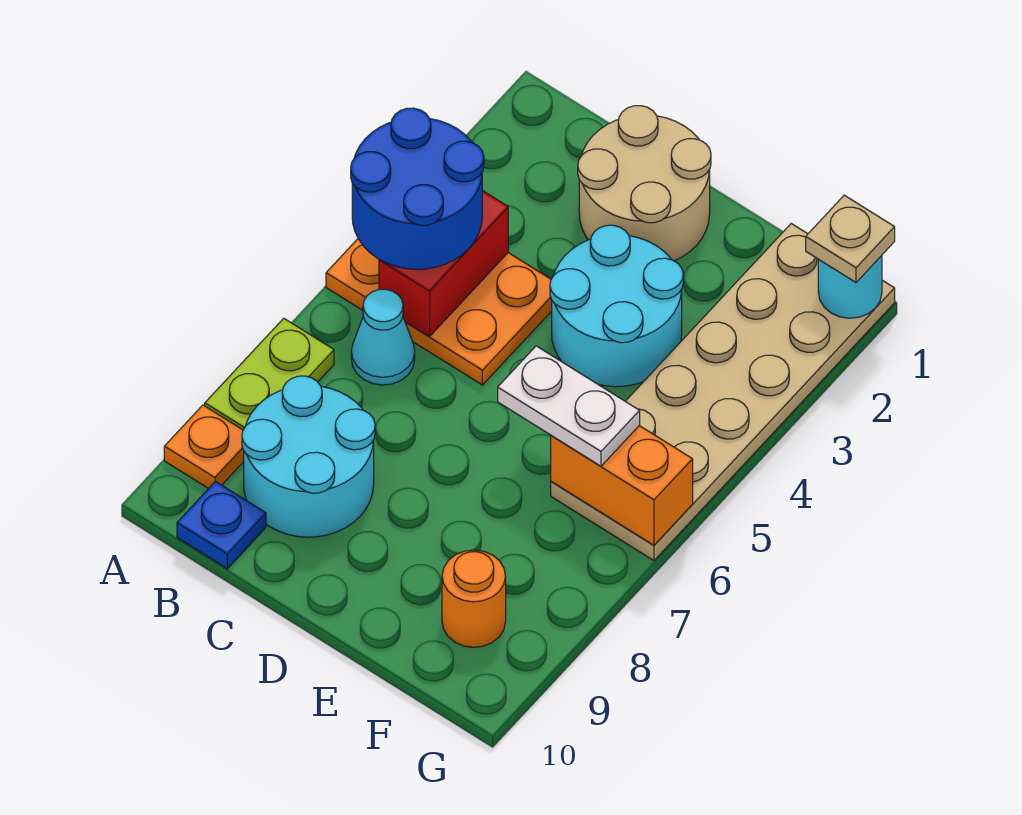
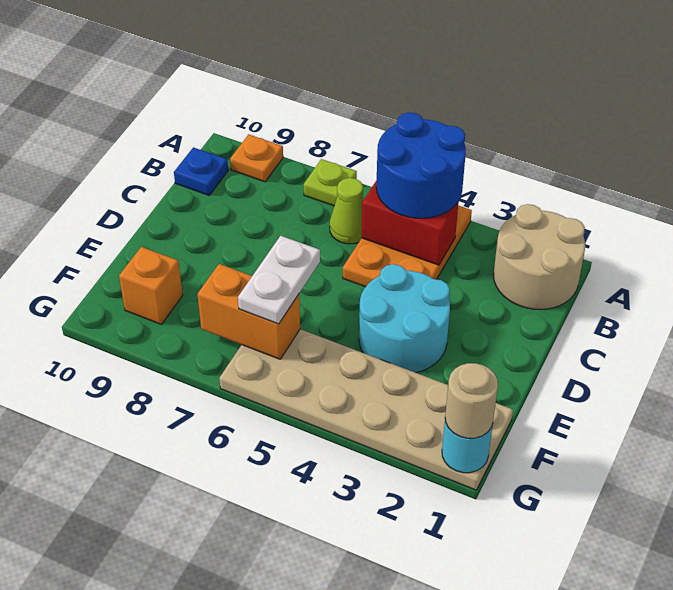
lime plate A7:A8 level 1 -> lime plate A7 level 1
cyan cone B6 level 1 -> lime cone B6 level 1
cyan round brick B8:C9 level 1 -> none
tan round brick C1:D2 level 1 -> tan round brick A1:B2 level 1
orange brick F6:G6 level 2 -> orange brick F6:F7 level 2
orange round brick F9 level 1 -> orange brick F9 level 1
tan plate G1 level 3 -> tan round brick G1 level 3

